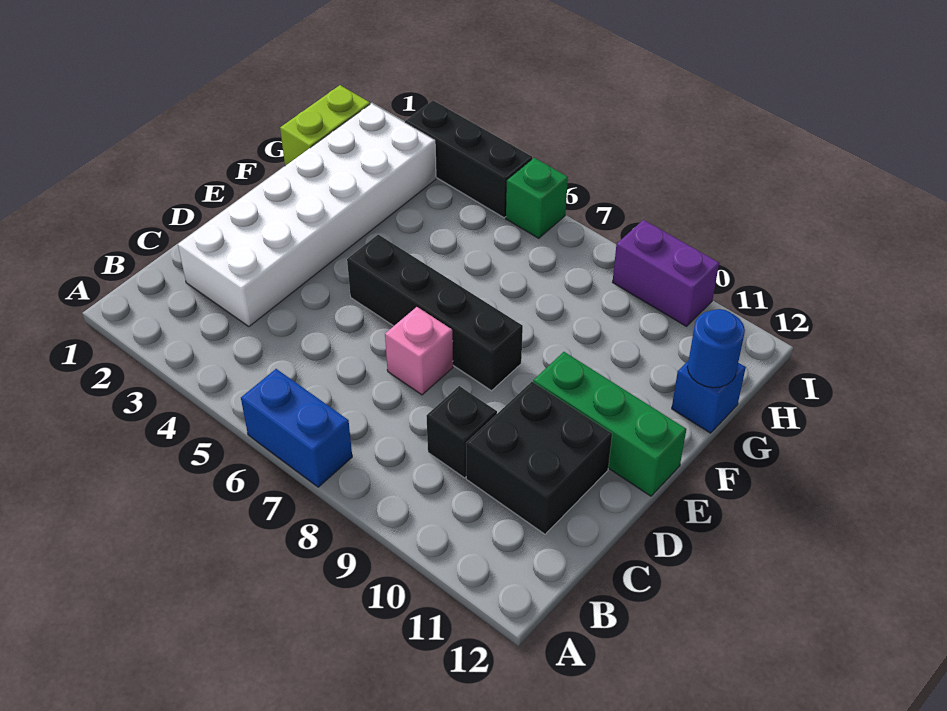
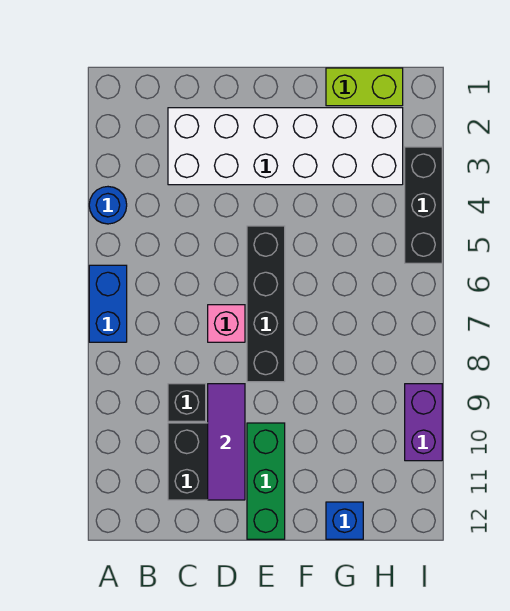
none -> purple tile D9:D11 level 2
blue round brick G12 level 2 -> blue round brick A4 level 1
green brick I6 level 1 -> none

